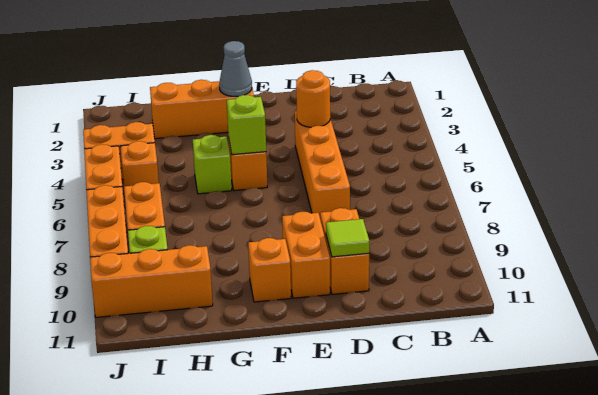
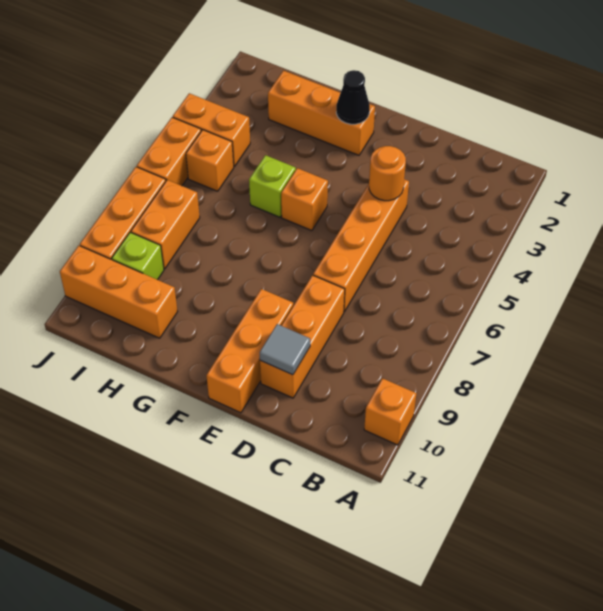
orange brick D9:D10 level 1 -> orange brick D8:D10 level 1
lime tile D10 level 2 -> grey tile D10 level 2
orange brick E9:E10 level 1 -> orange brick E9:E11 level 1
grey cone F2 level 2 -> black cone F2 level 2
lime brick F5 level 2 -> none
orange brick F10 level 1 -> orange brick A10 level 1

